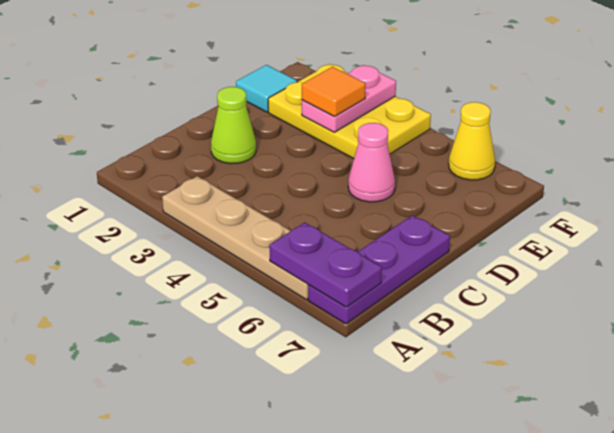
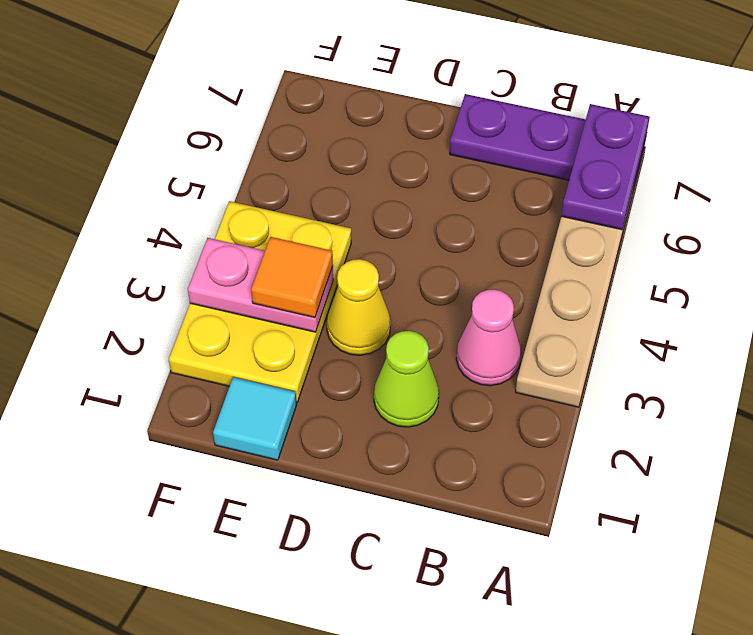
pink cone D5 level 1 -> pink cone B3 level 1
yellow cone F6 level 1 -> yellow cone D3 level 1

